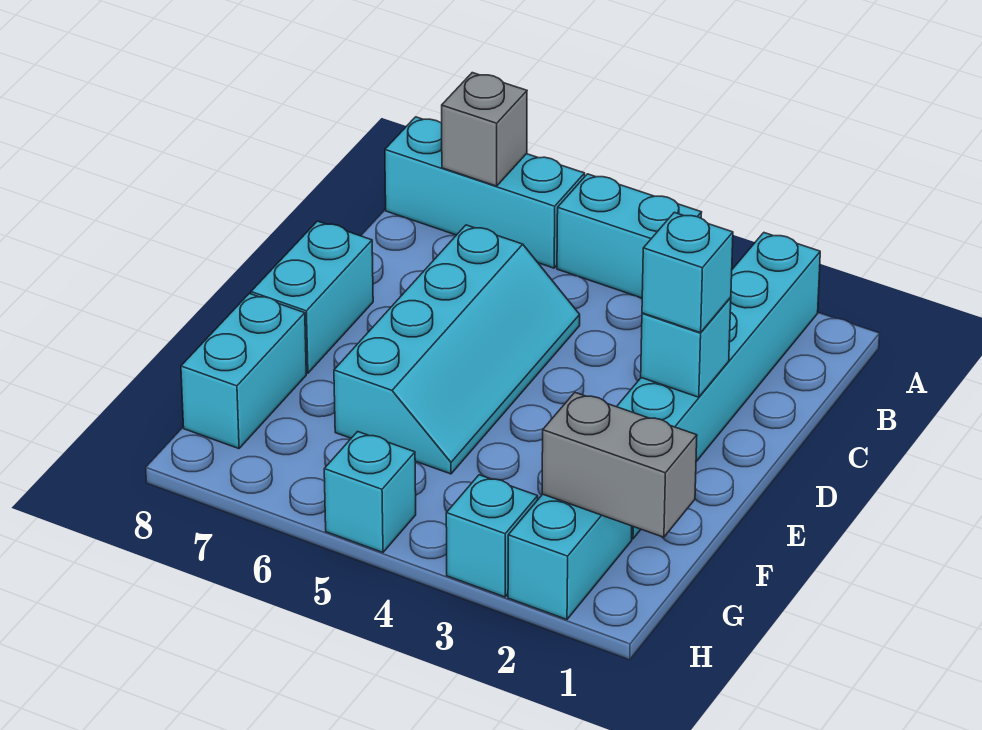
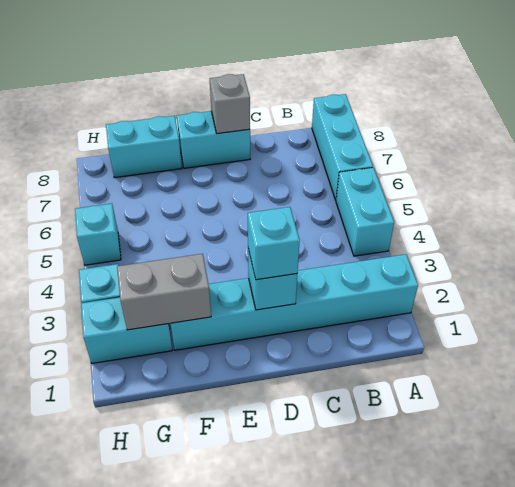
grey brick A7 level 2 -> grey brick D8 level 2
cyan slope C5:F6 level 1 top 6 -> none
grey brick G1:G2 level 2 -> grey brick F2:G2 level 2

